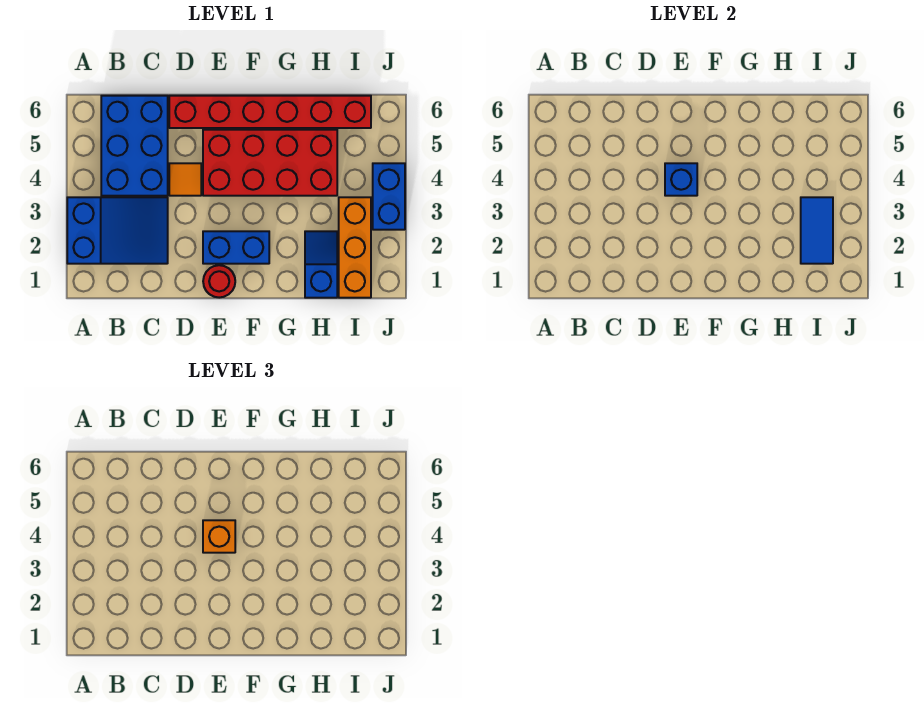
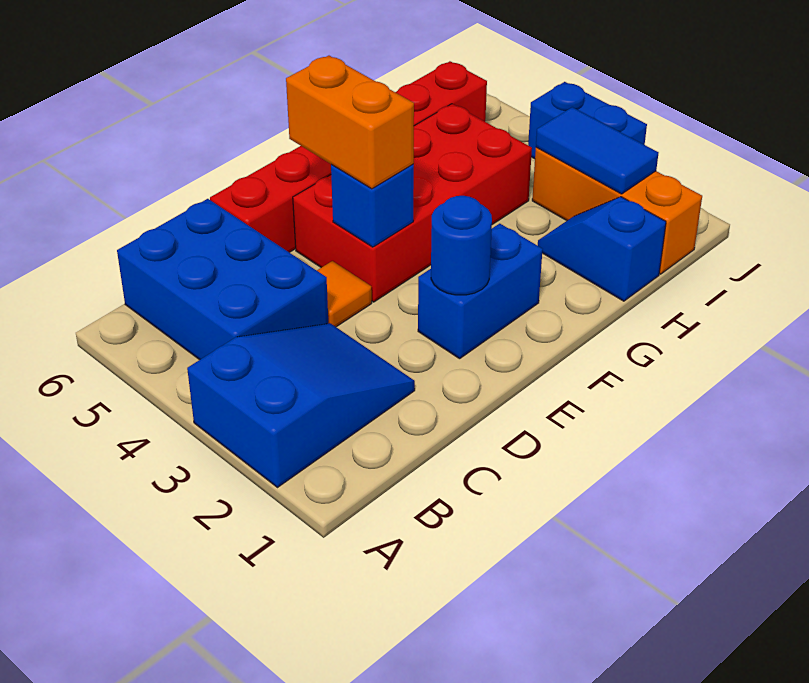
red round brick E1 level 1 -> none
none -> blue round brick E2 level 2
orange brick E4 level 3 -> orange brick E4:E5 level 3

